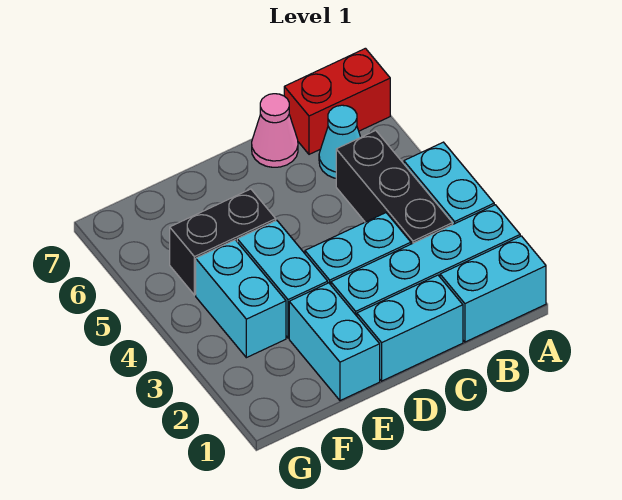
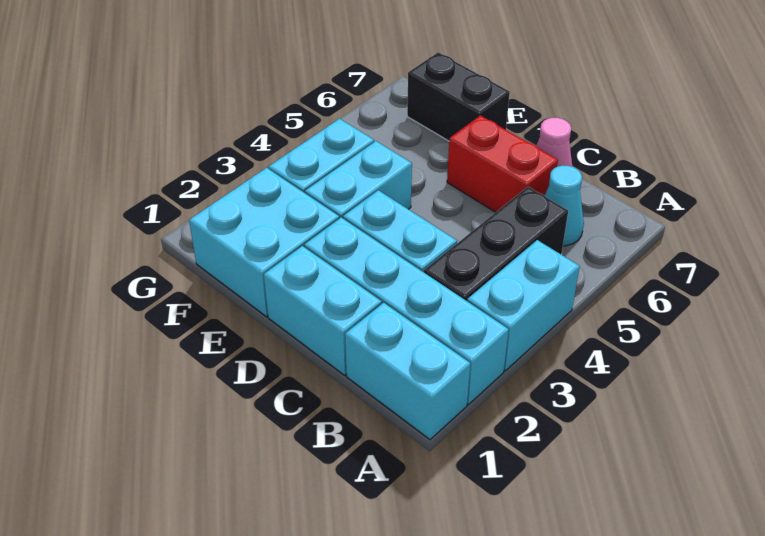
red brick A7:B7 level 1 -> red brick C6:D6 level 1
cyan brick E1:E2 level 1 -> cyan brick E1:F2 level 1
black brick E5:F5 level 1 -> black brick E7:F7 level 1

